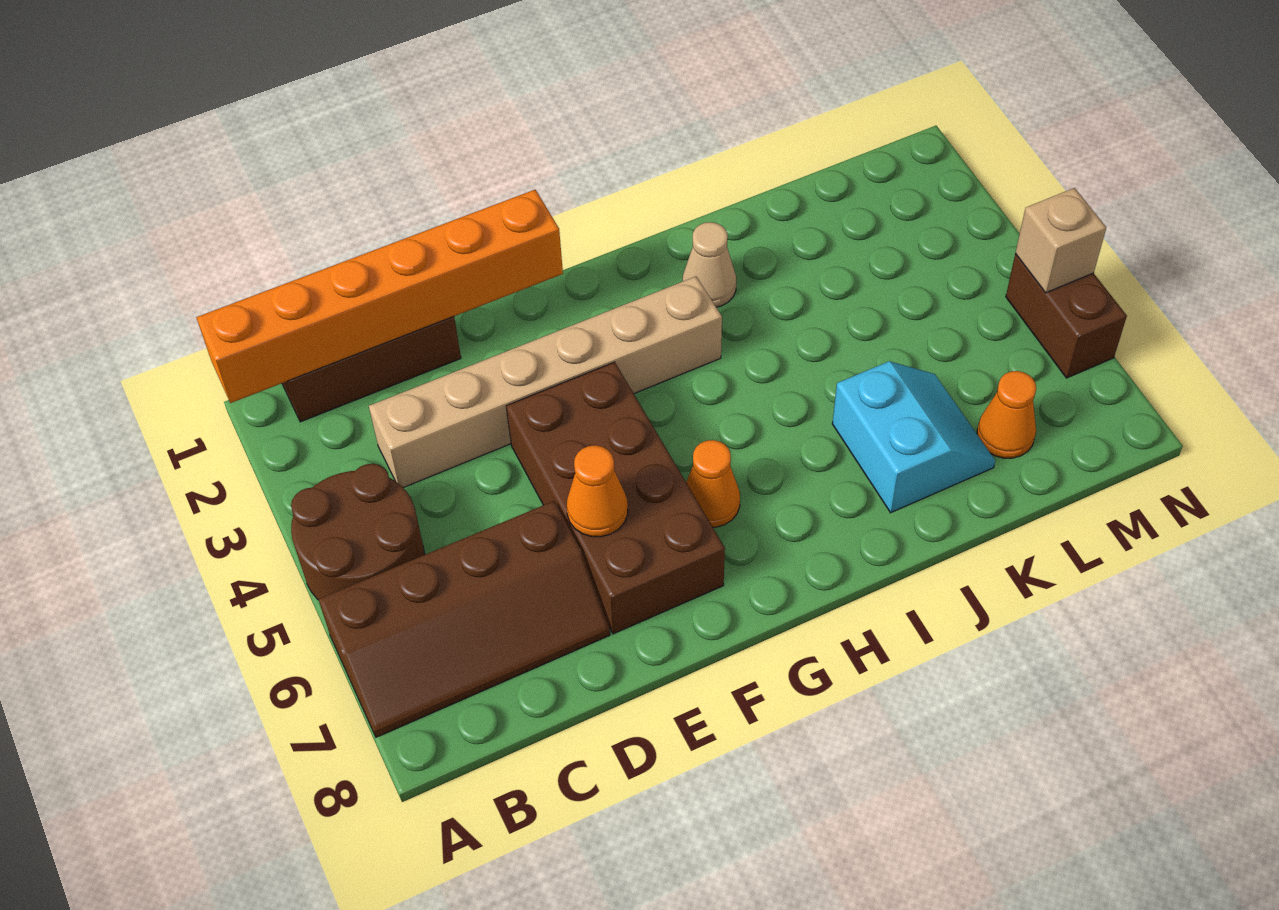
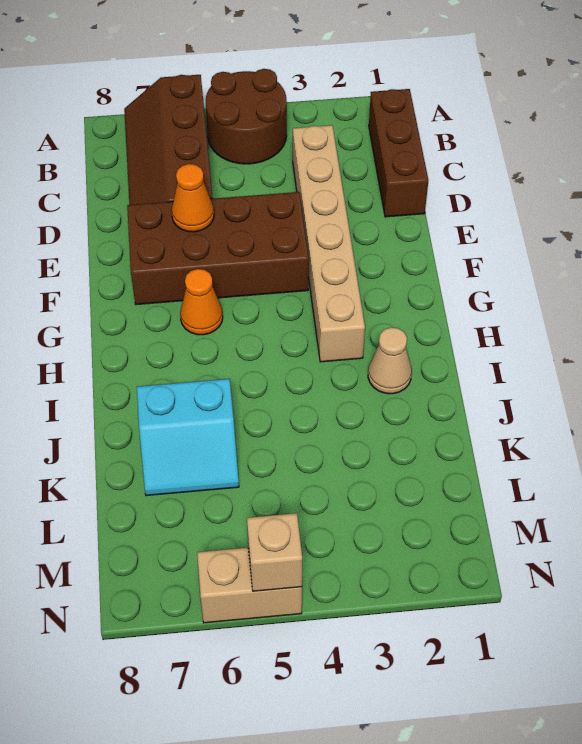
orange brick A1:F1 level 2 -> none
orange cone L7 level 1 -> none
brown brick N5:N6 level 1 -> tan brick N5:N6 level 1

